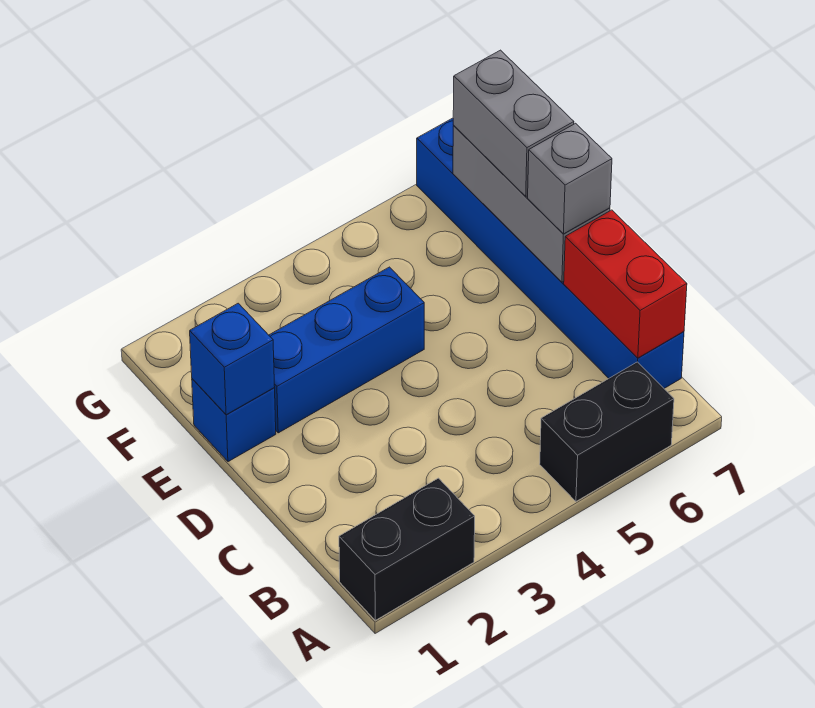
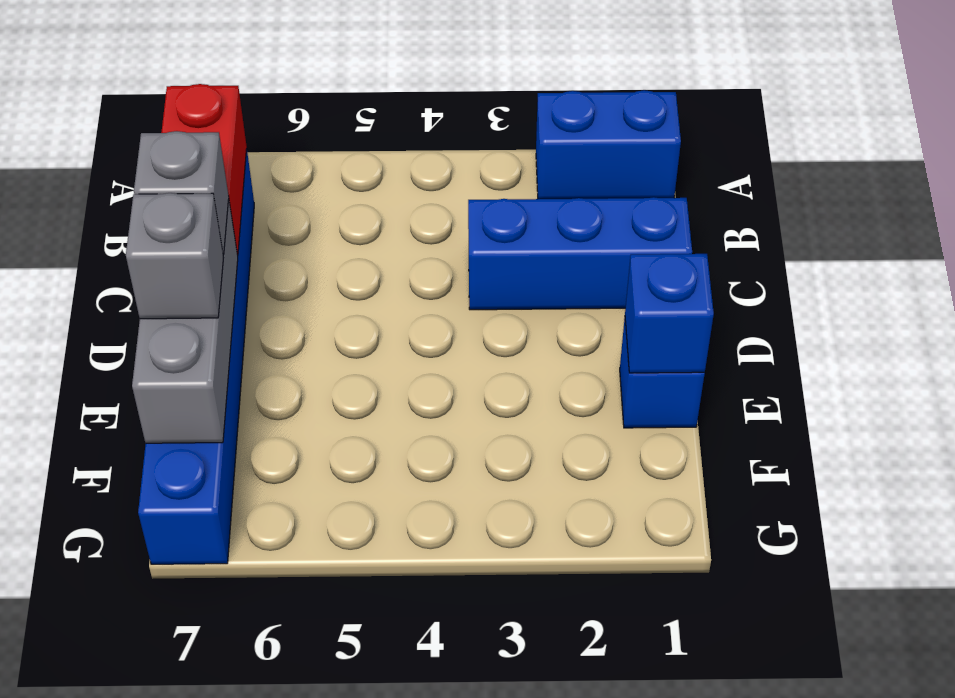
black brick A1:A2 level 1 -> blue brick A1:A2 level 1
black brick A5:A6 level 1 -> none
blue brick E2:E4 level 1 -> blue brick C1:C3 level 1
grey brick E7:F7 level 3 -> grey brick E7 level 3

